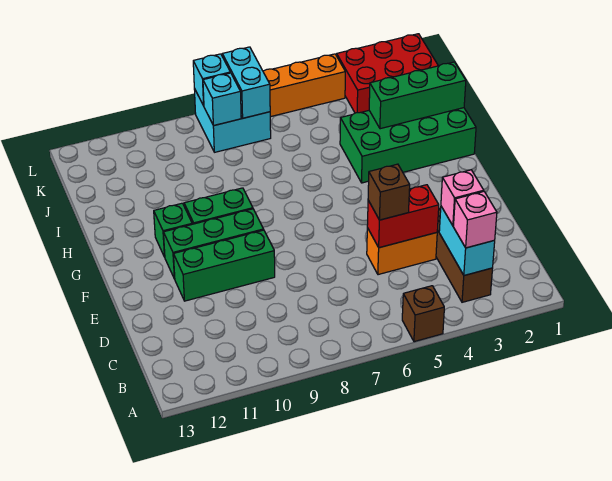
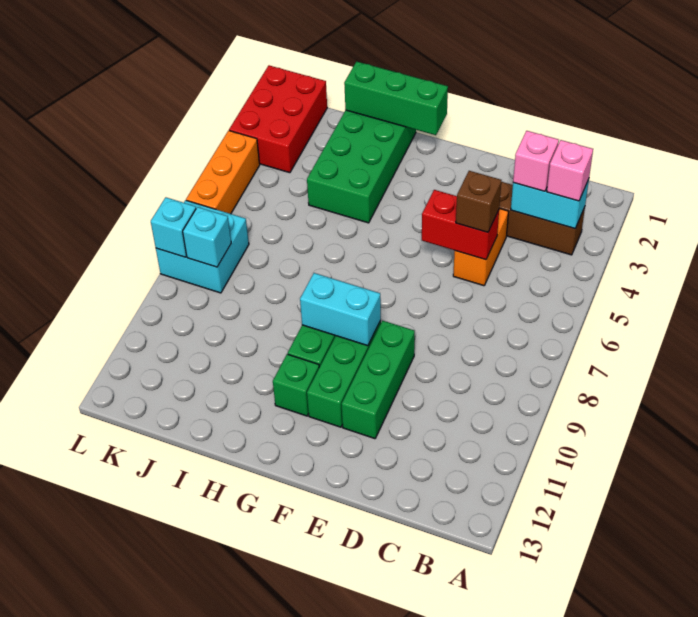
brown brick A5 level 1 -> none
red brick D4:D5 level 2 -> red brick D5:E5 level 2
green brick I1:I3 level 2 -> green brick G1:I1 level 2
cyan brick K7:L7 level 2 -> cyan brick F9:G9 level 2

